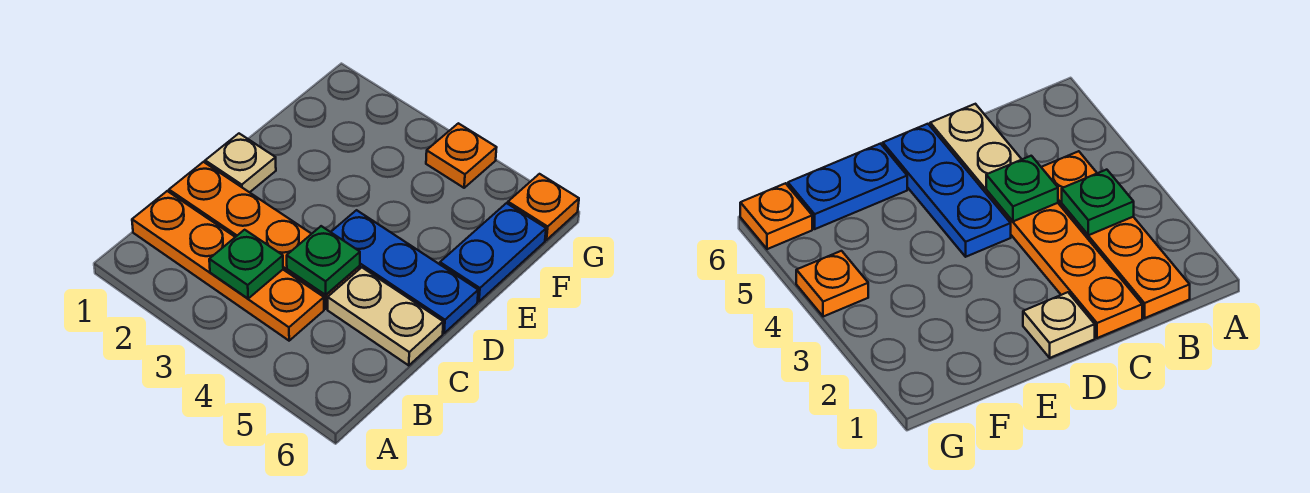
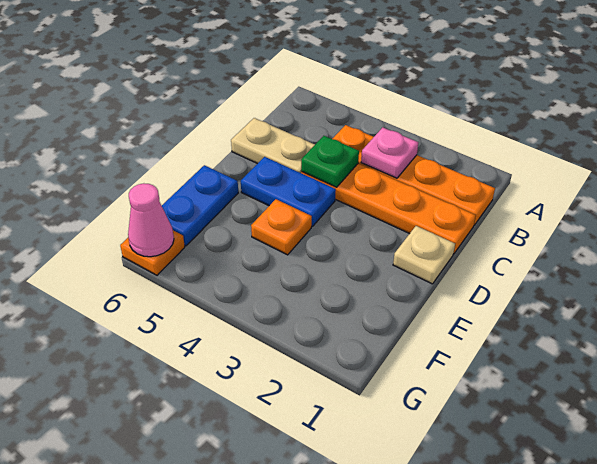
green plate B3 level 2 -> pink plate B3 level 2
blue plate D4:D6 level 1 -> blue plate D4:D5 level 1
orange plate G4 level 1 -> orange plate E4 level 1
none -> pink cone G6 level 2

